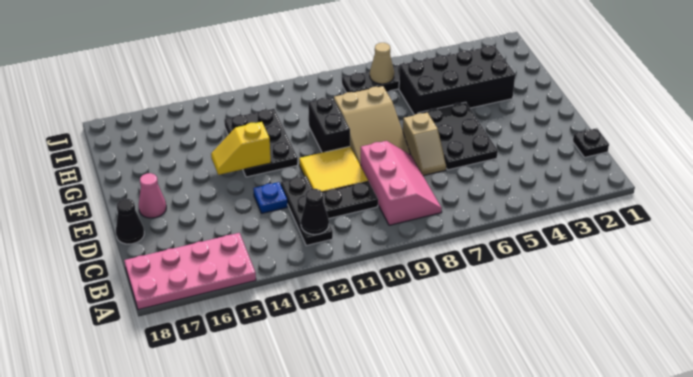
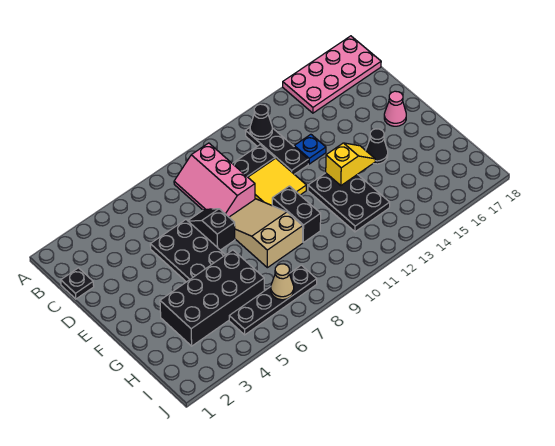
tan slope D7:E7 level 1 top E -> black slope D7:E7 level 1 top E
black cone D18 level 1 -> black cone F15 level 1

